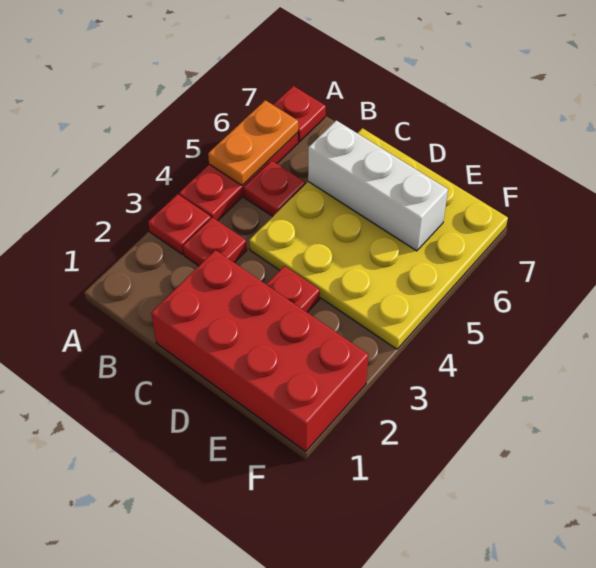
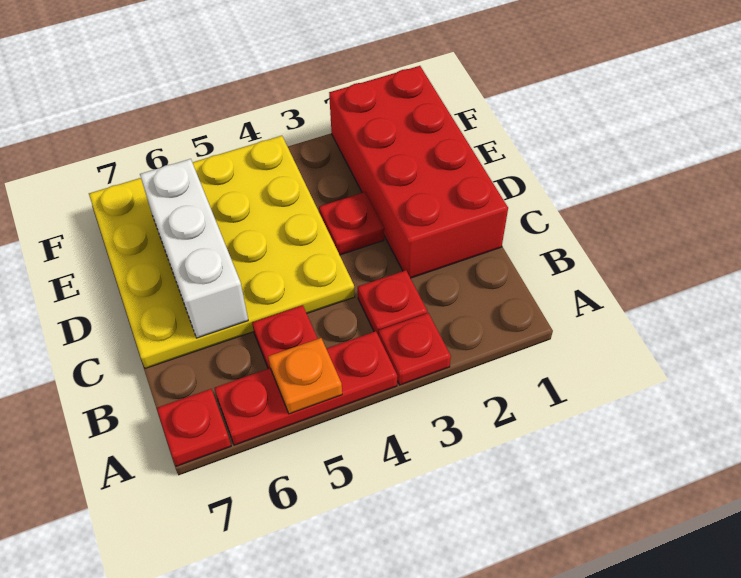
orange plate A5:A6 level 2 -> orange plate A5 level 2

